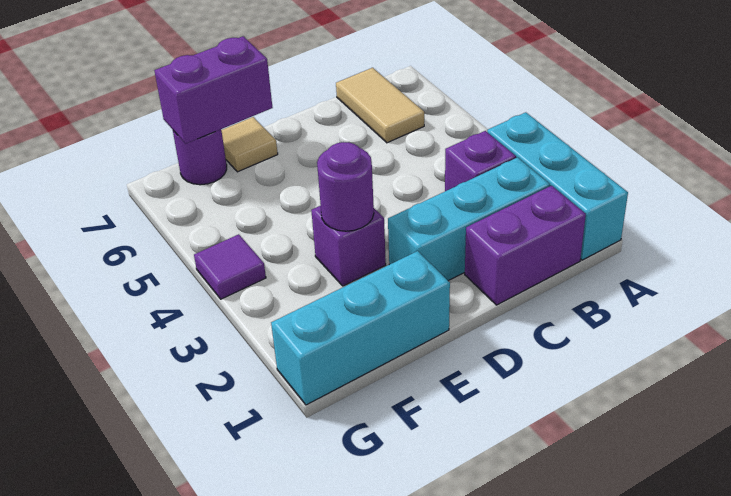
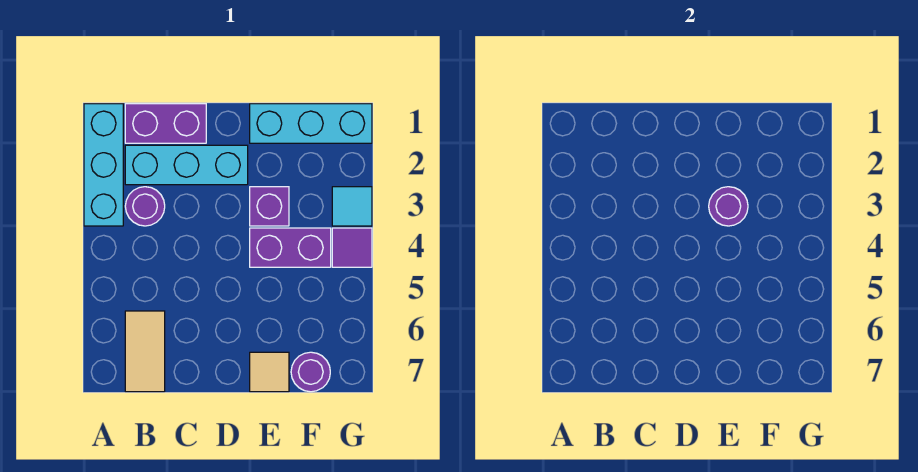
purple brick B3 level 1 -> purple round brick B3 level 1
purple brick E7:F7 level 2 -> purple brick E4:F4 level 1
none -> cyan tile G3 level 1

